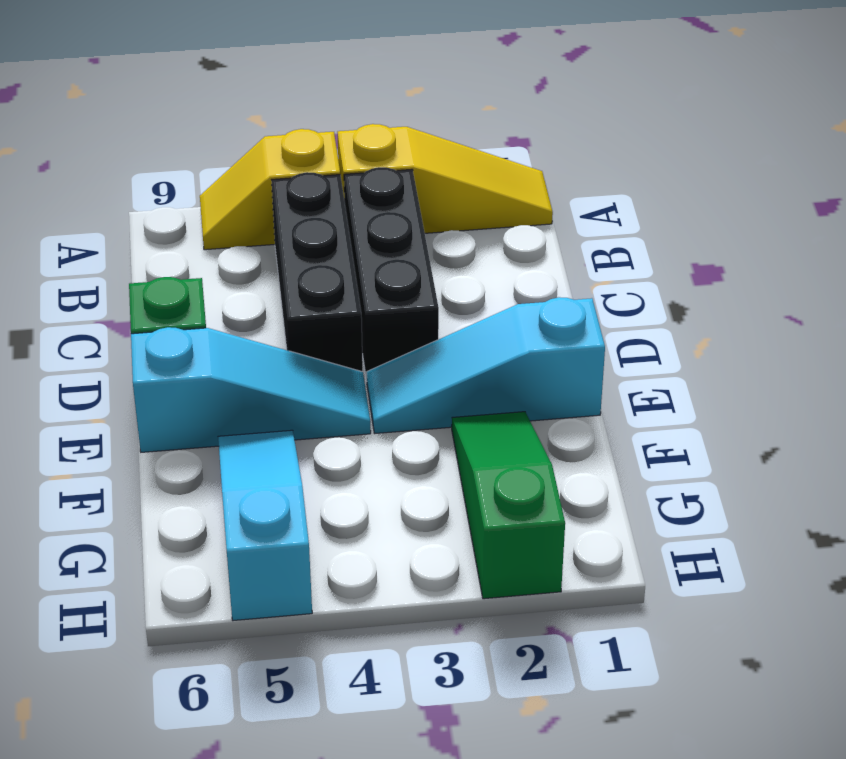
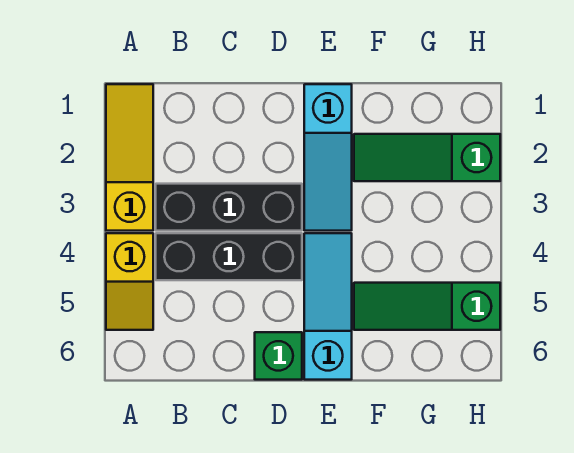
cyan slope F5:H5 level 1 top H -> green slope F5:H5 level 1 top H

